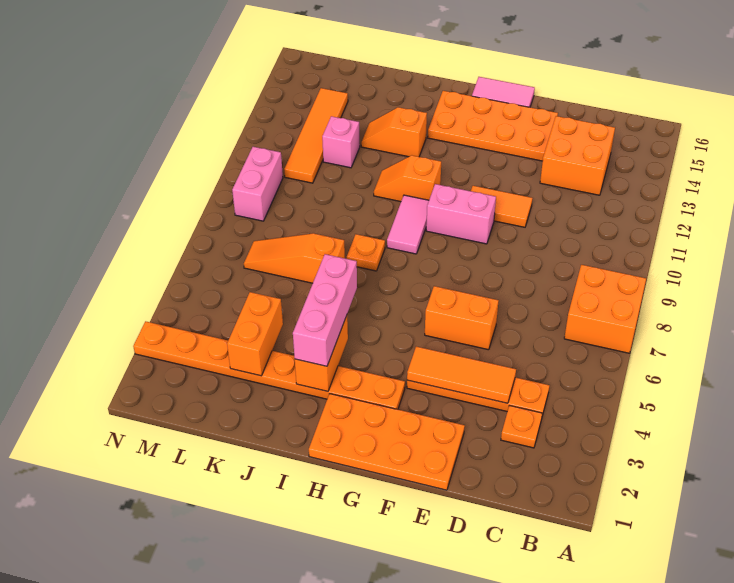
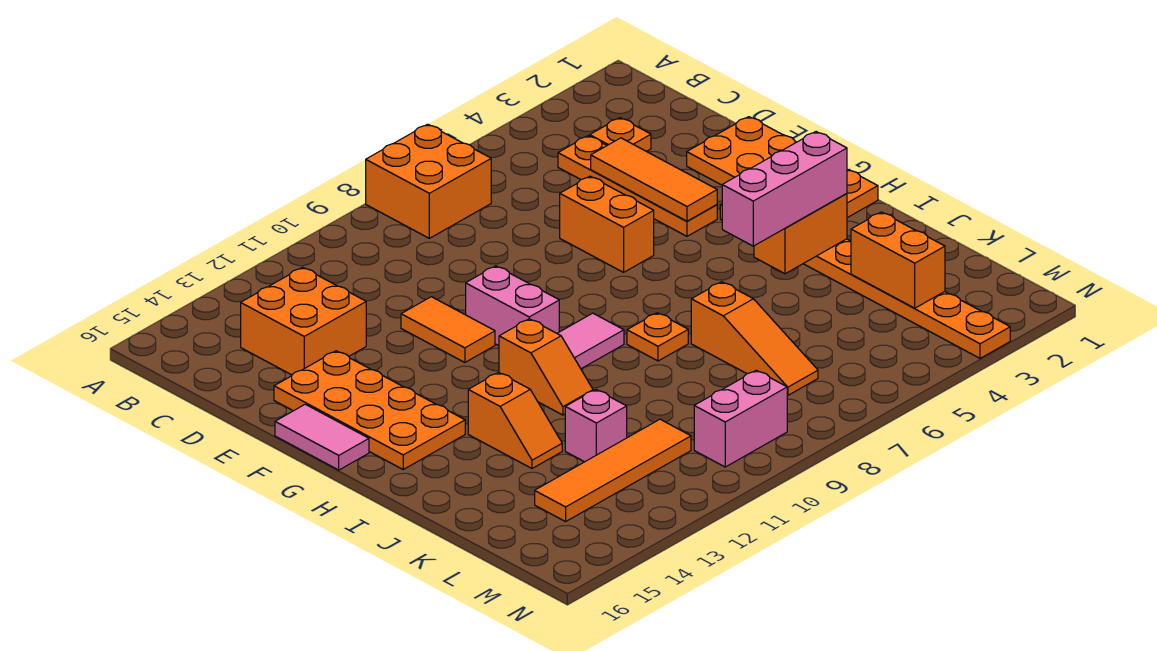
orange brick K3:K4 level 2 -> orange brick K3:L3 level 2

